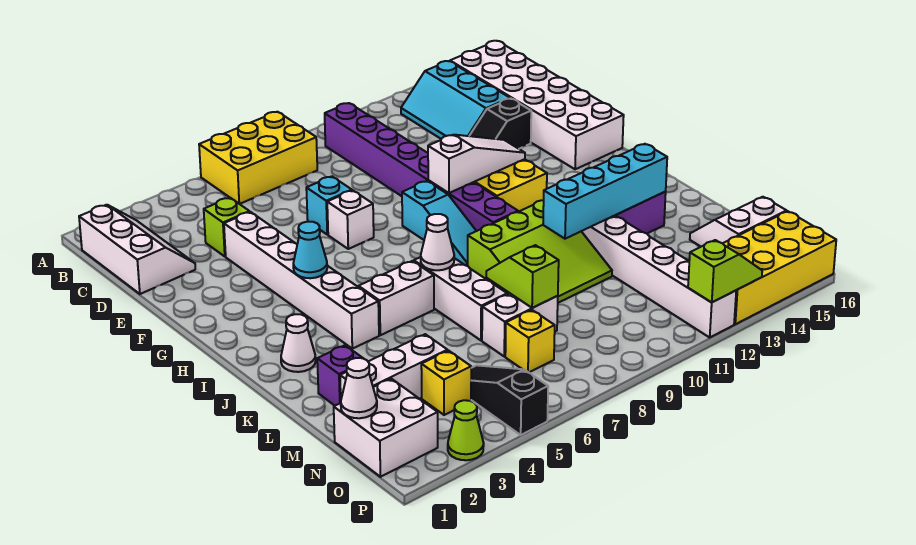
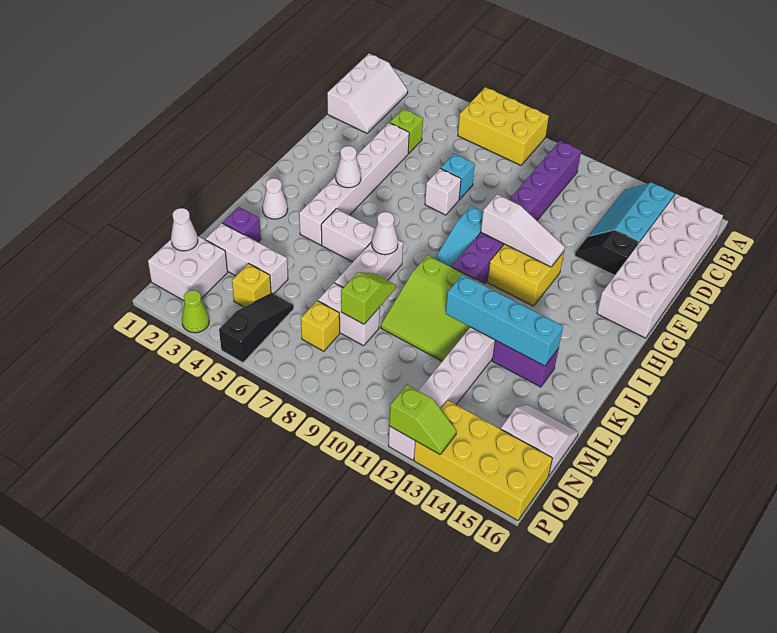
cyan cone H4 level 2 -> white cone H4 level 2

